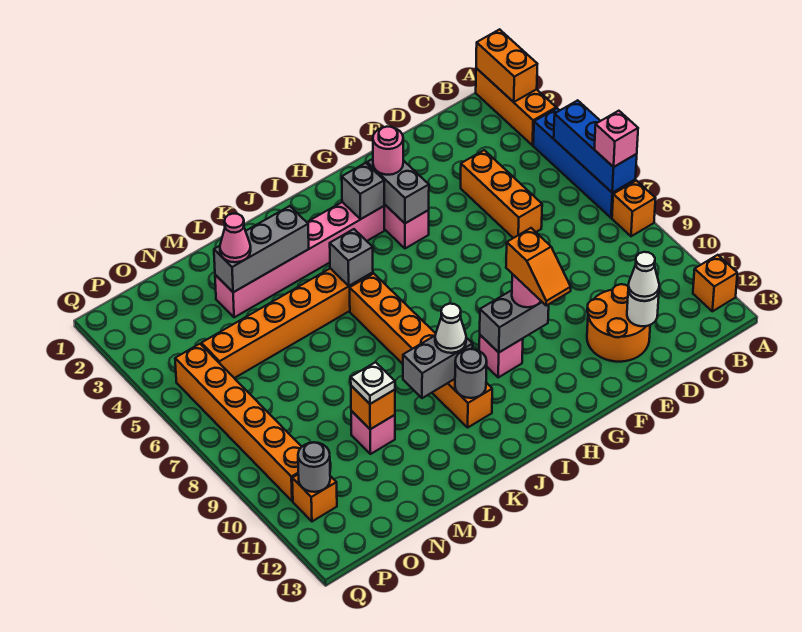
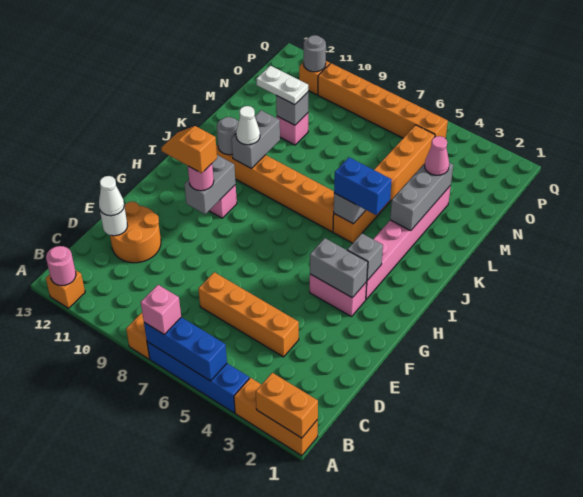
orange brick D4:D6 level 1 -> orange brick D4:D7 level 1
pink round brick G3 level 3 -> pink round brick A12 level 2
none -> blue brick J4:J5 level 3
orange brick M10 level 2 -> grey brick M10 level 2
white plate M10 level 3 -> white plate M10:M11 level 3

